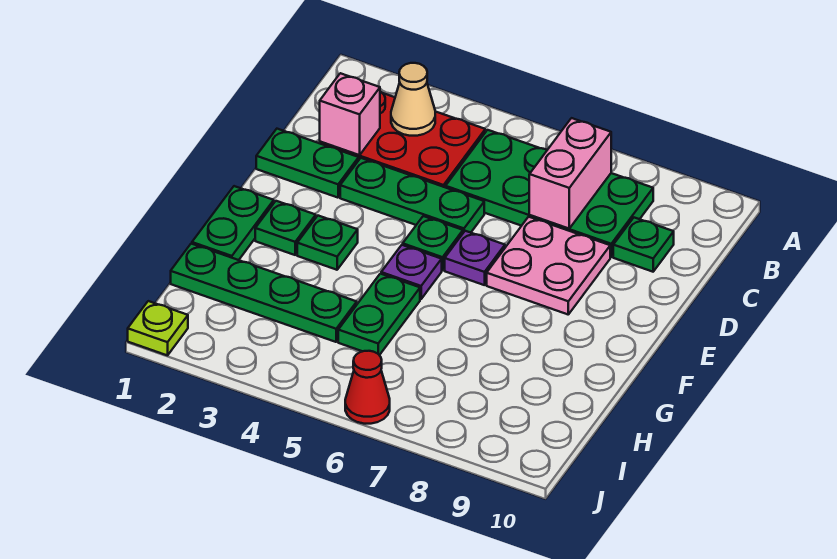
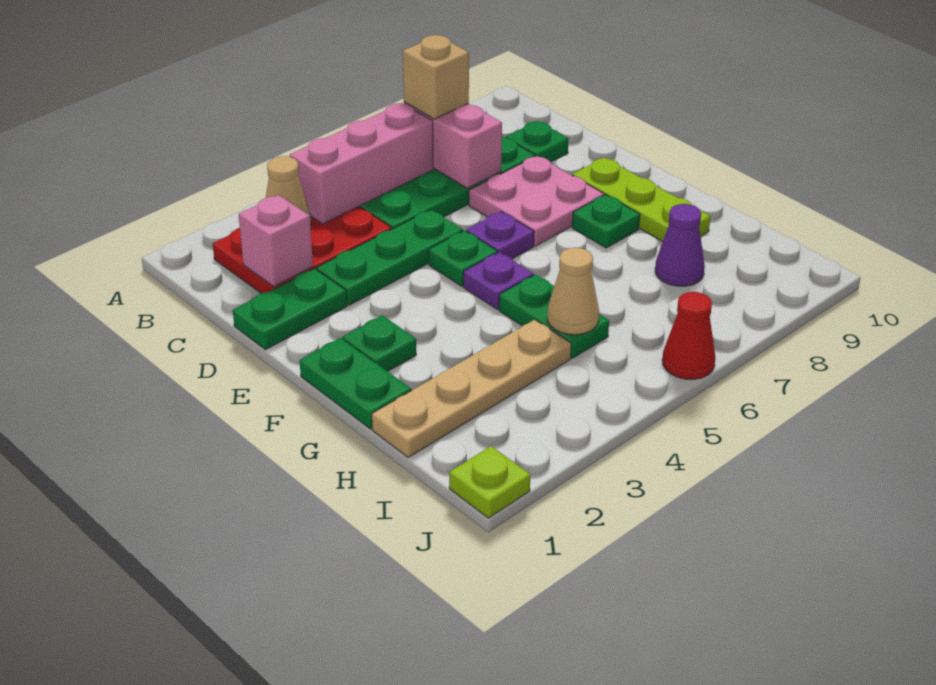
none -> pink brick B4:B6 level 2
none -> tan brick B7 level 3
none -> lime plate E9:G9 level 1
green plate F3 level 1 -> green plate F8 level 1
green plate H1:H4 level 1 -> tan plate H1:H4 level 1
none -> tan cone H5 level 2
none -> purple cone H8 level 1

